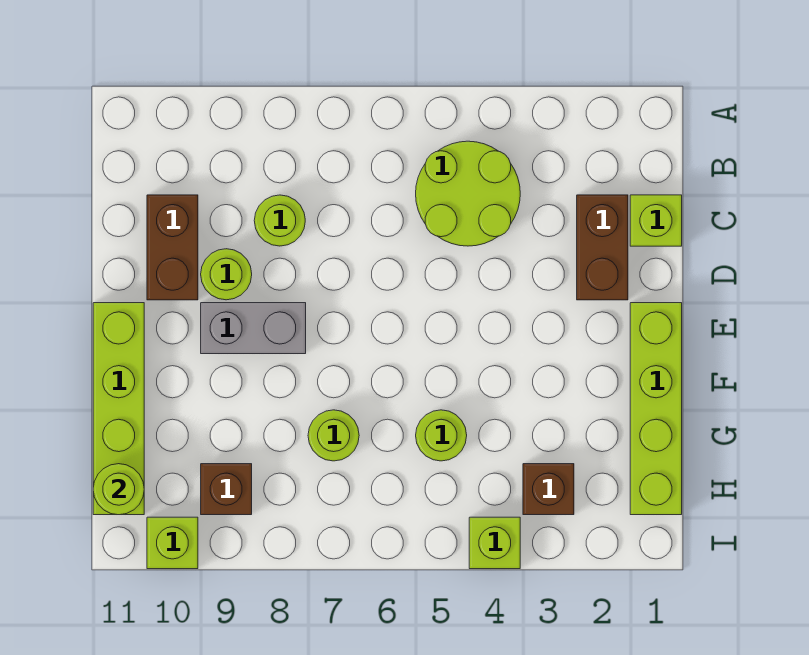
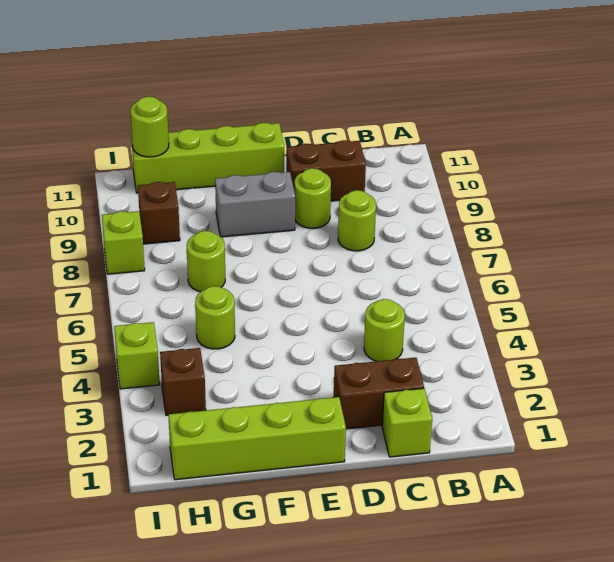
lime round brick B4:C5 level 1 -> lime round brick C4 level 1
grey brick E8:E9 level 1 -> grey brick E9:F9 level 1
lime brick I10 level 1 -> lime brick I8 level 1

